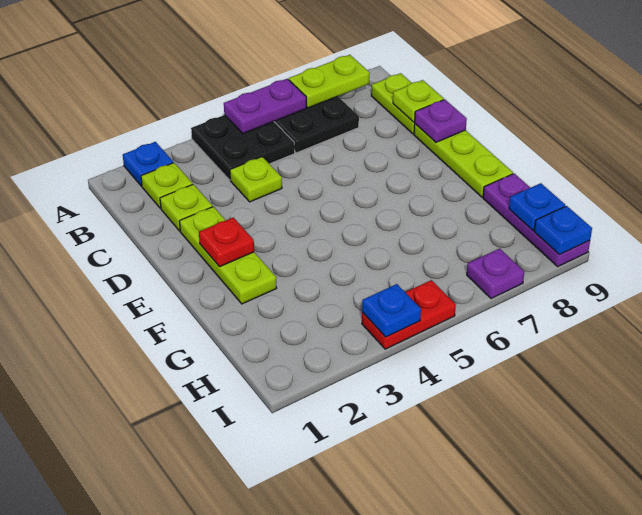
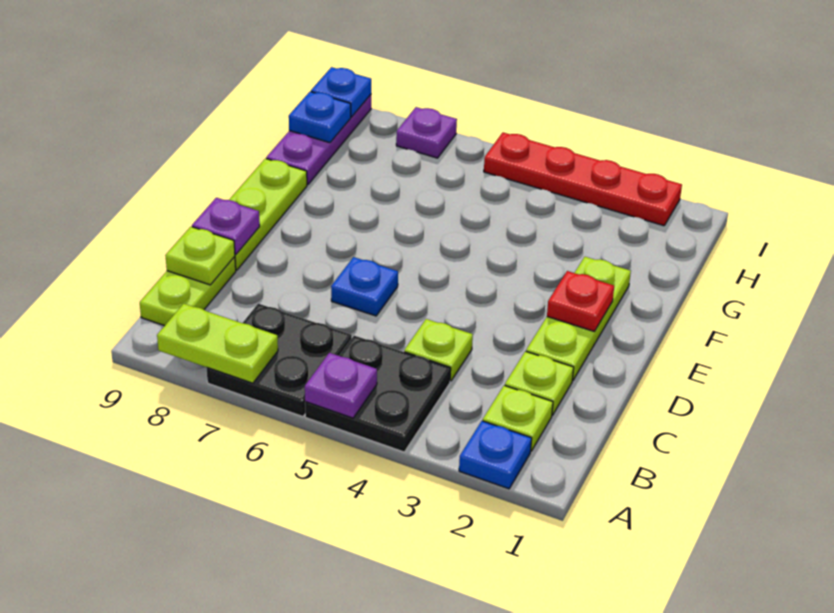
purple plate A5:A6 level 2 -> purple plate A5 level 2
red plate I4:I5 level 1 -> red plate I2:I5 level 1
blue plate I4 level 2 -> blue plate D6 level 1

